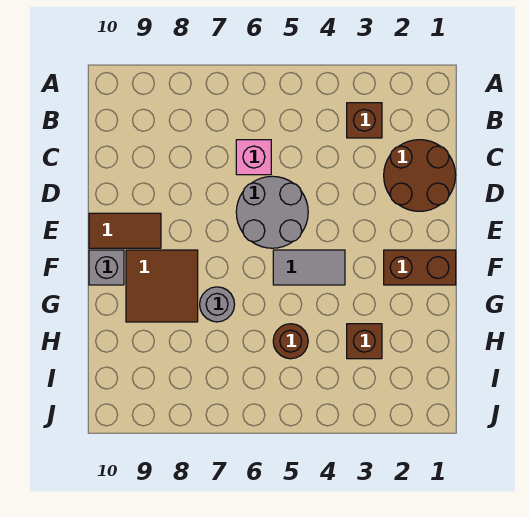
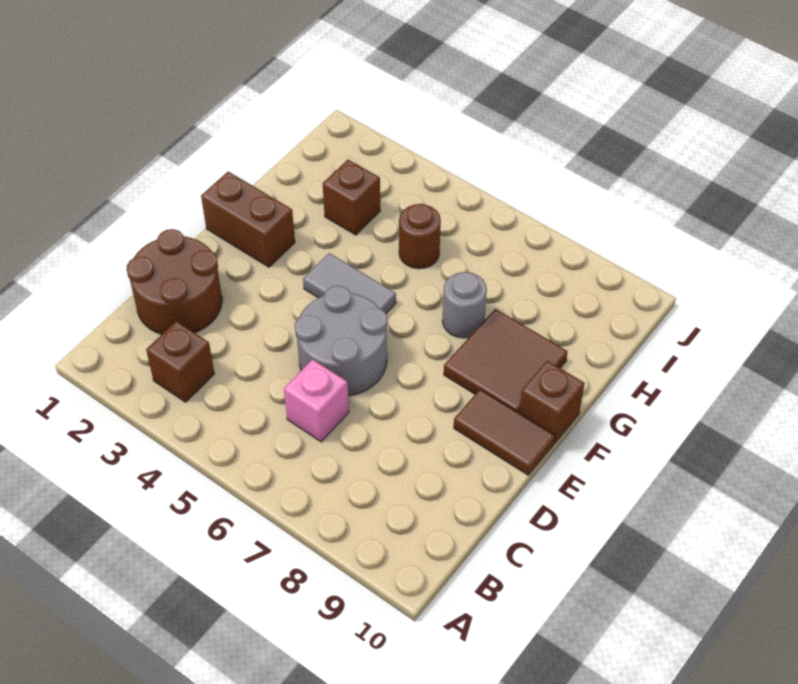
grey brick F10 level 1 -> brown brick F10 level 1

